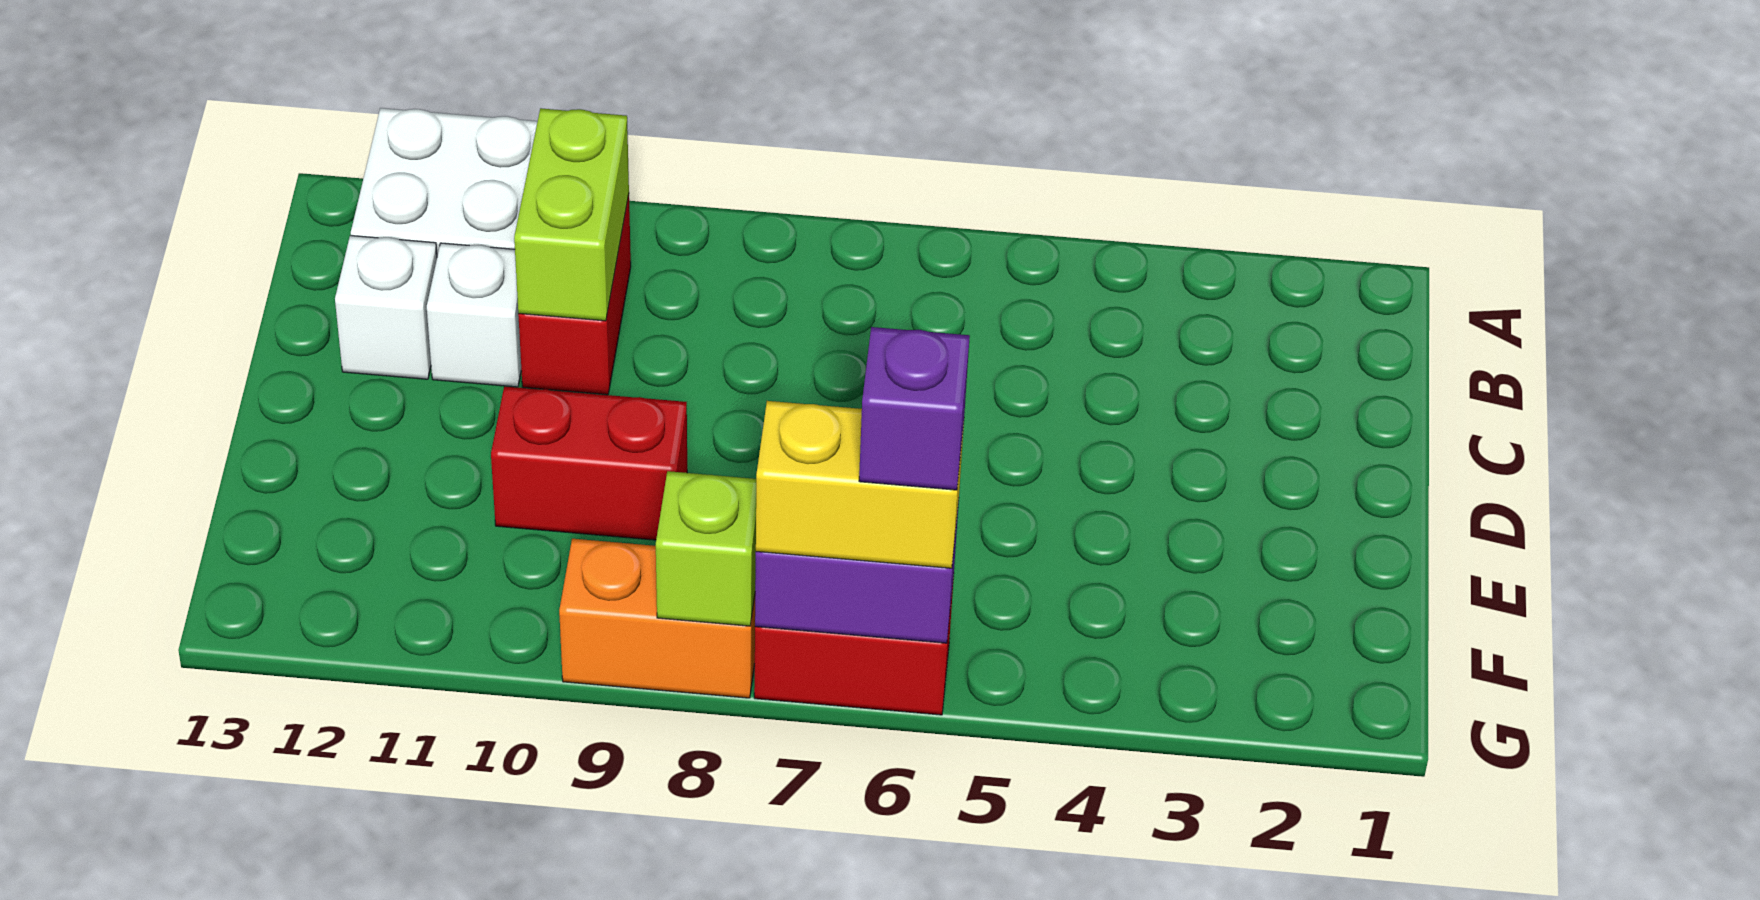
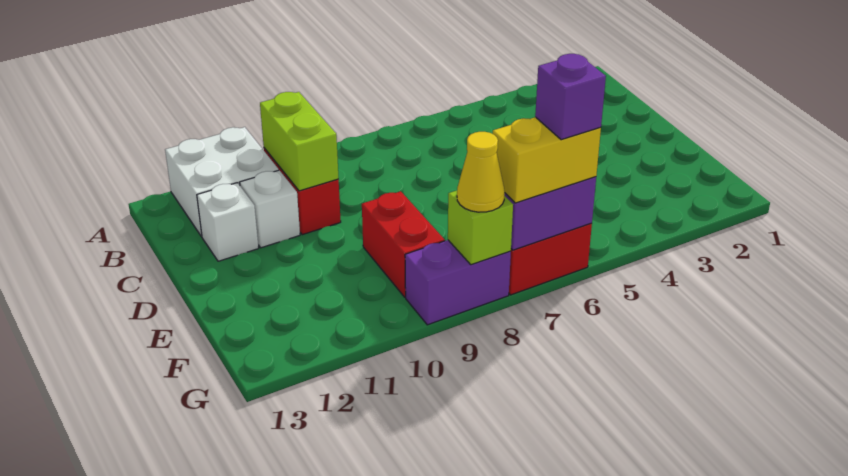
red brick E9:E10 level 1 -> red brick E9:F9 level 1
orange brick G8:G9 level 1 -> purple brick G8:G9 level 1
none -> yellow cone G8 level 3

